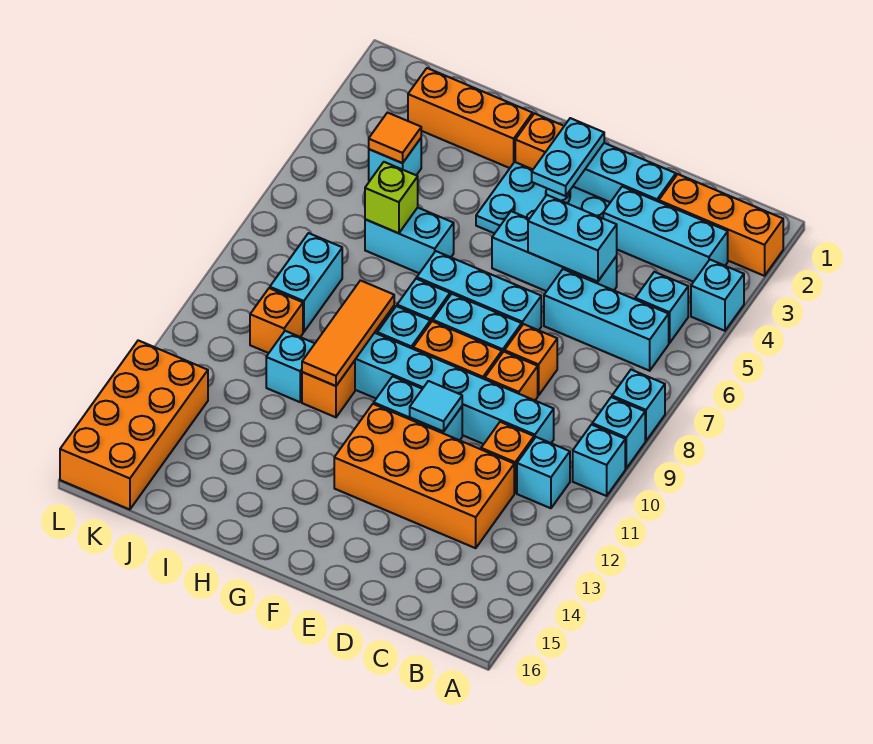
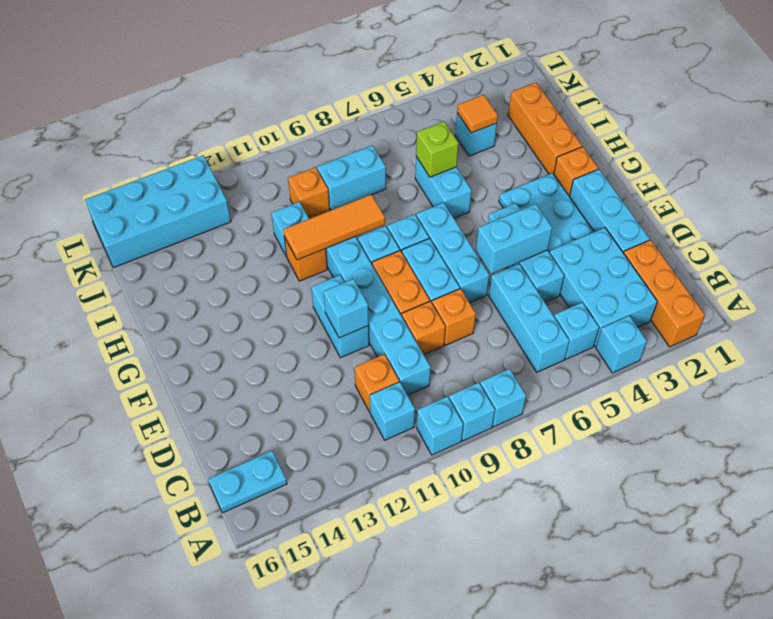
cyan brick B3:D3 level 1 -> cyan brick B3:D4 level 1
orange brick C12:F13 level 1 -> none
cyan brick D5:E5 level 2 -> cyan brick E5:E6 level 2
cyan tile E11 level 2 -> cyan brick E11 level 2
cyan plate F2:F3 level 2 -> cyan plate B15:B16 level 1
orange brick K13:L16 level 1 -> cyan brick K13:L16 level 1

